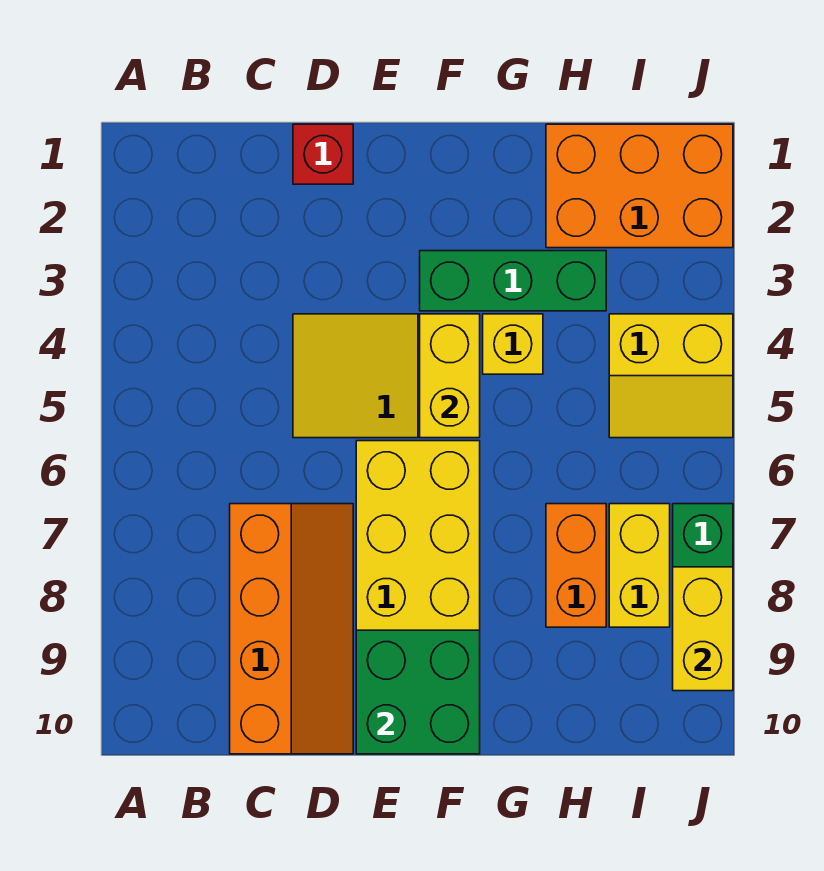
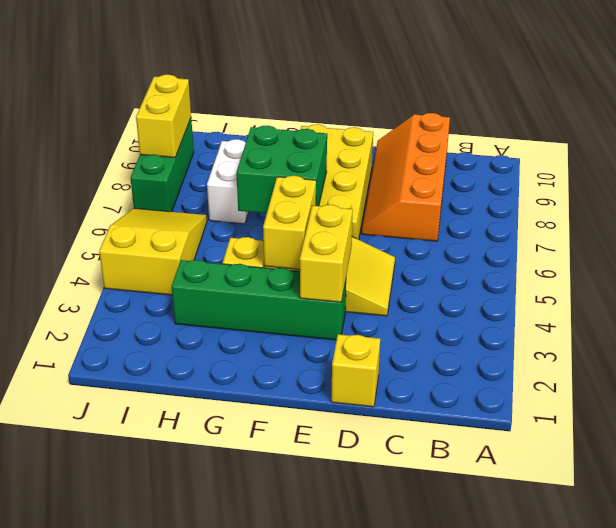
red brick D1 level 1 -> yellow brick D1 level 1
green brick E9:F10 level 2 -> green brick F6:G7 level 2
green brick F3:H3 level 1 -> green brick E3:H3 level 1
orange brick H1:J2 level 1 -> none
orange brick H7:H8 level 1 -> white brick H7:H8 level 1
yellow slope I4:J5 level 1 top 4 -> yellow slope I4:J6 level 1 top 4
yellow brick I7:I8 level 1 -> yellow brick E3:E4 level 2

